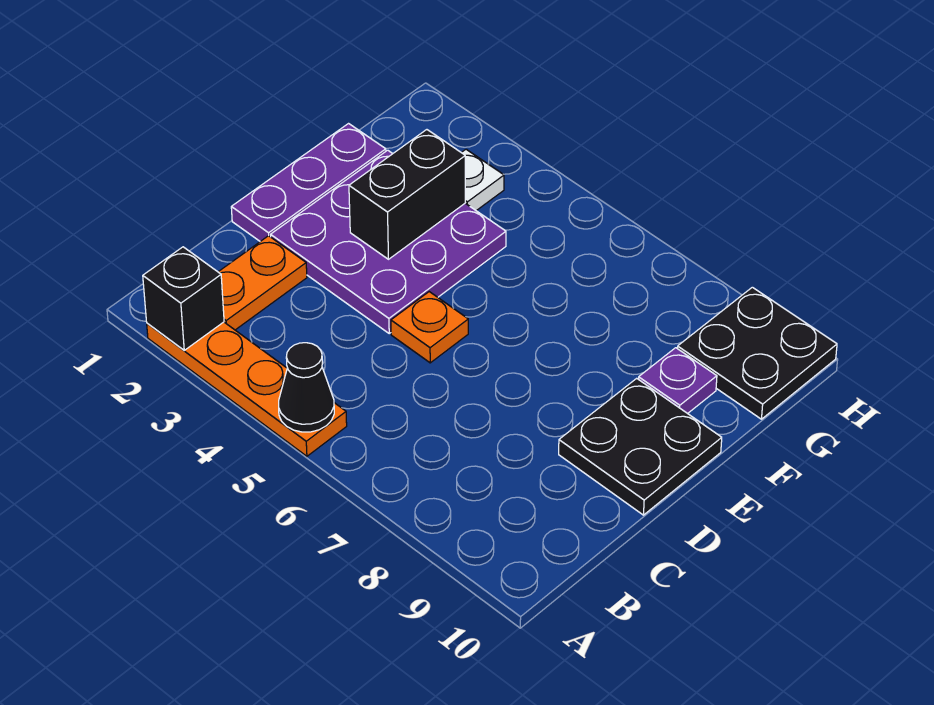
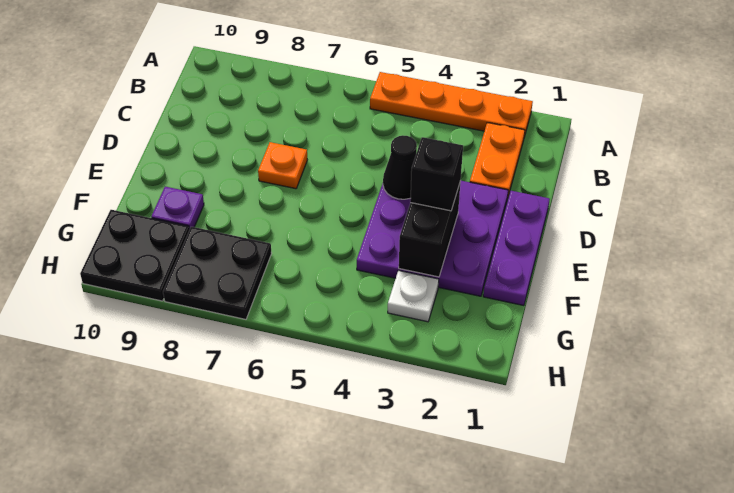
black brick A2 level 2 -> black brick E3 level 3
black cone A5 level 2 -> black cone D4 level 2
orange plate D5 level 1 -> orange plate D7 level 1
black plate D9:E10 level 1 -> black plate G7:H8 level 1

